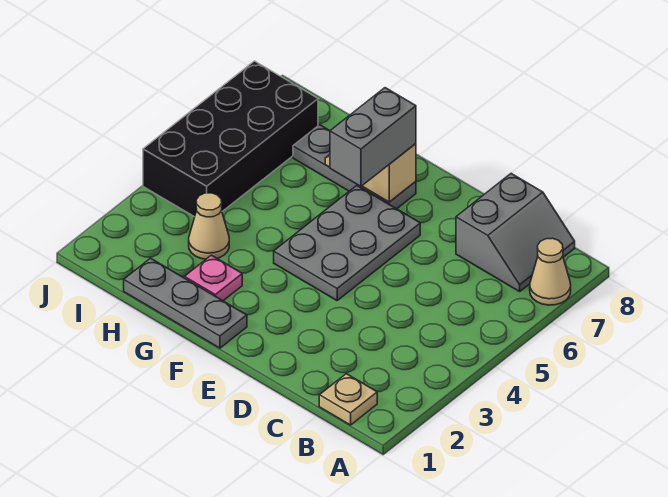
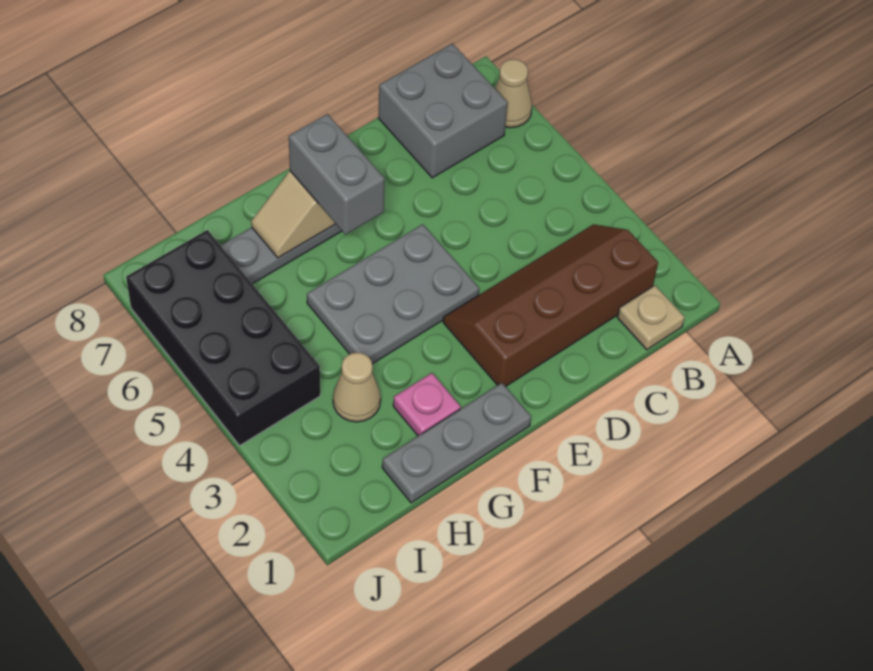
none -> brown slope B2:E3 level 1 top 2
grey slope B7:C8 level 1 top C -> grey brick B7:C8 level 1
grey plate E4:F6 level 1 -> grey plate E4:G5 level 1

